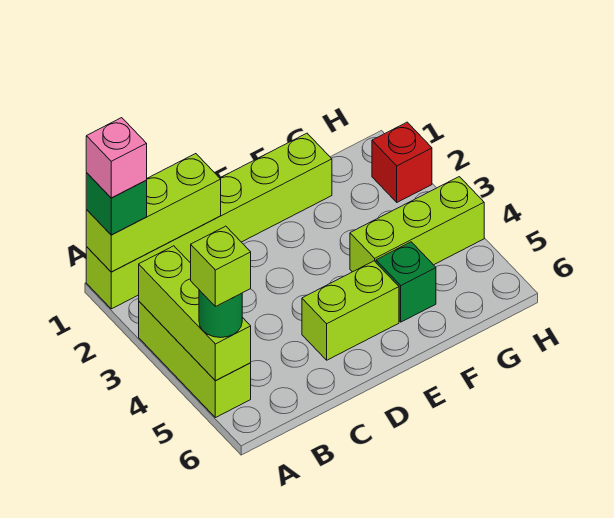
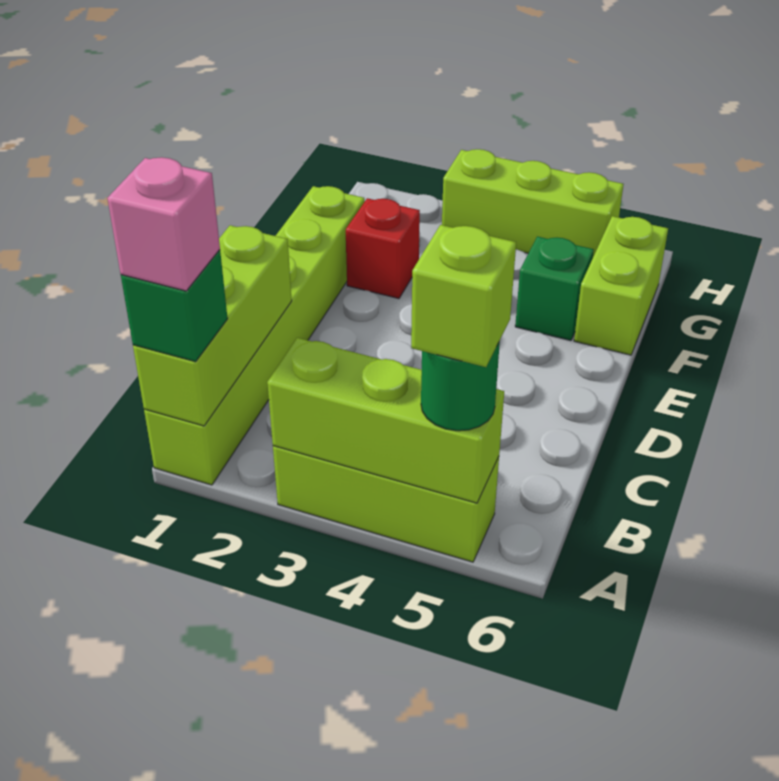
lime brick D5:E5 level 1 -> lime brick F6:G6 level 1
lime brick F4:H4 level 1 -> lime brick H3:H5 level 1
red brick H2 level 1 -> red brick F2 level 1

